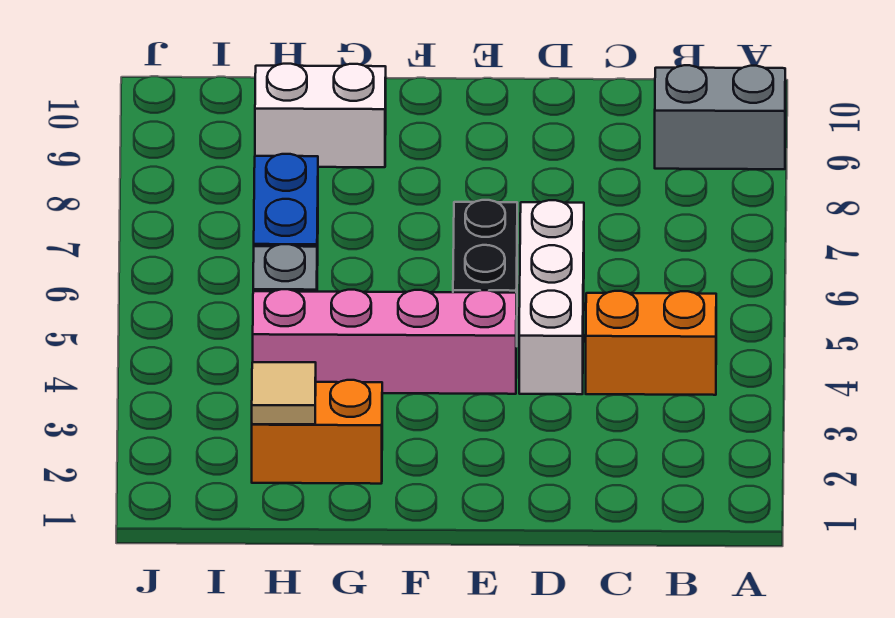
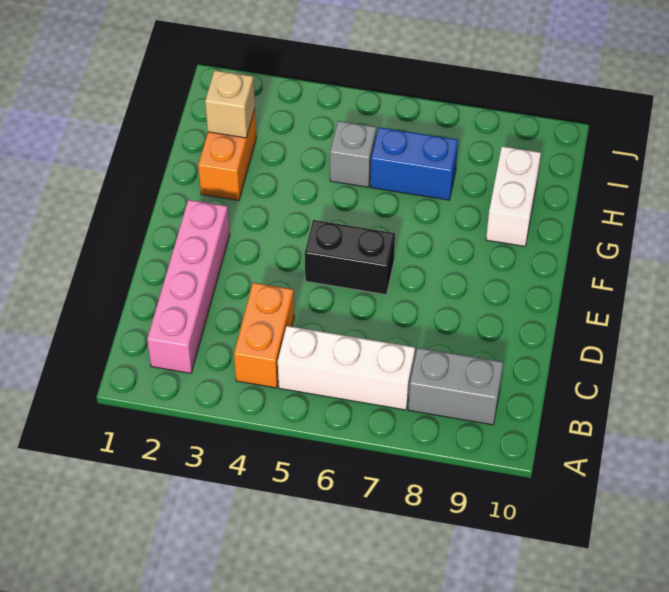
grey brick A9:B9 level 1 -> grey brick B8:B9 level 1
white brick D4:D6 level 1 -> white brick B5:B7 level 1
pink brick E4:H4 level 1 -> pink brick B2:E2 level 1
tan tile H2 level 2 -> tan brick H2 level 2

